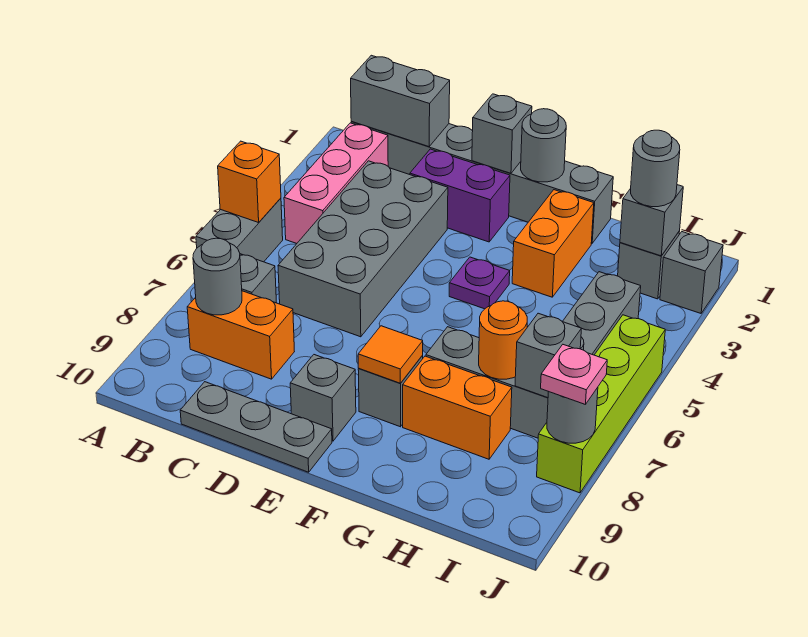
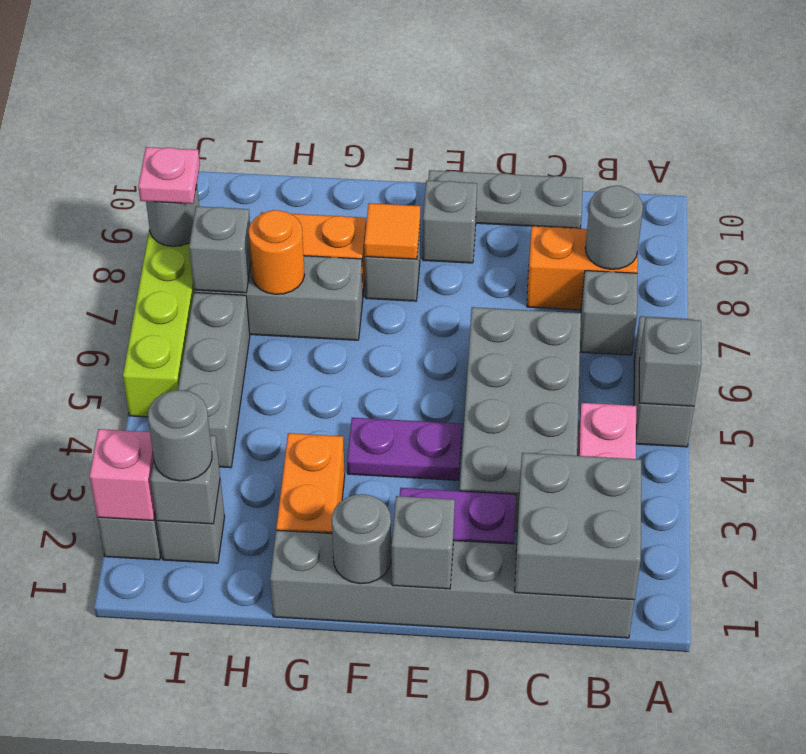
orange brick A5 level 2 -> grey brick A5 level 2
grey brick B1:C1 level 2 -> grey brick B1:C2 level 2
purple plate F4 level 1 -> purple plate E4:F4 level 1
none -> pink brick J2 level 2

